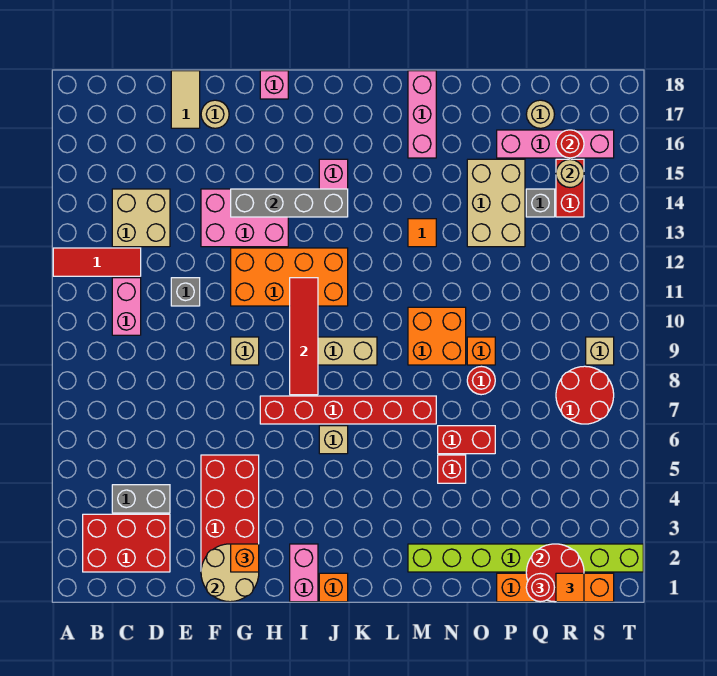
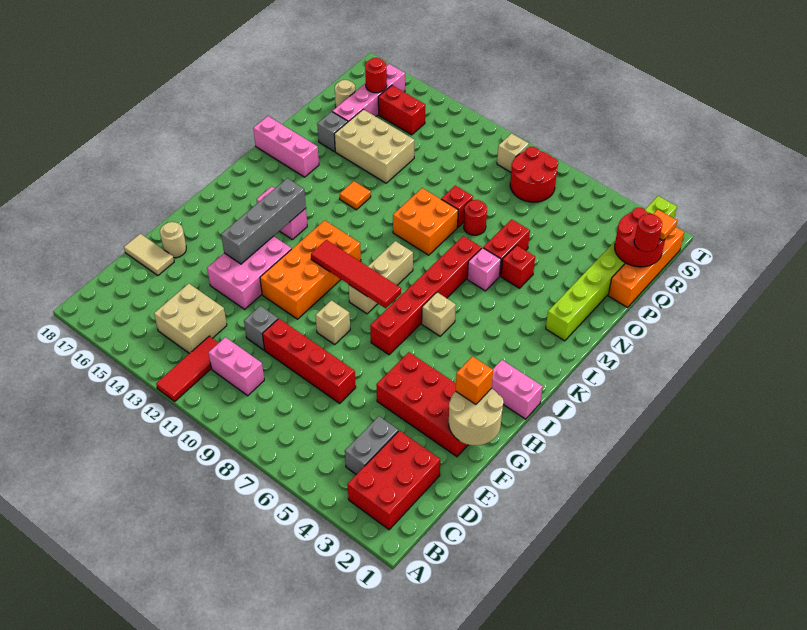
none -> red brick E7:E10 level 1
pink brick H18 level 1 -> pink brick M6 level 1
orange brick J1 level 1 -> none
orange brick O9 level 1 -> red brick O9 level 1
grey brick Q14 level 1 -> grey brick O16 level 1
tan round brick R15 level 2 -> none

